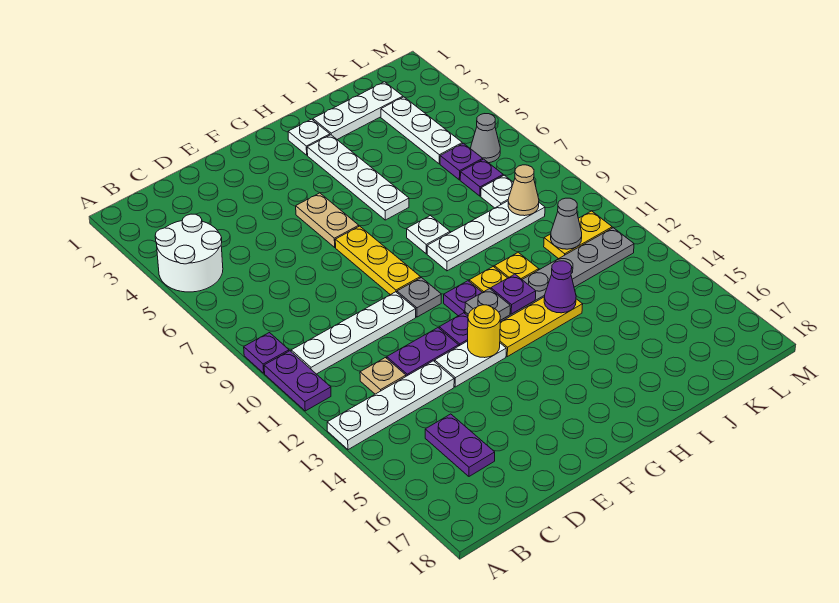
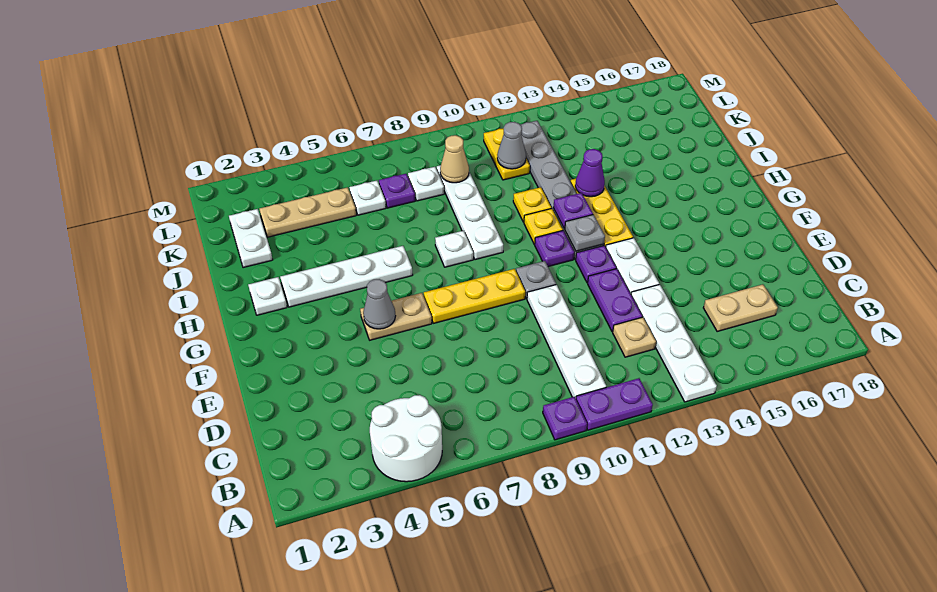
purple plate C15:C16 level 1 -> tan plate C15:C16 level 1
yellow round brick F13 level 2 -> none
white plate I2:K2 level 1 -> white plate J2:K2 level 1
white plate K3:K5 level 1 -> tan plate K3:K5 level 1
purple plate K6 level 1 -> white plate K6 level 1
grey cone L6 level 1 -> grey cone F5 level 2

